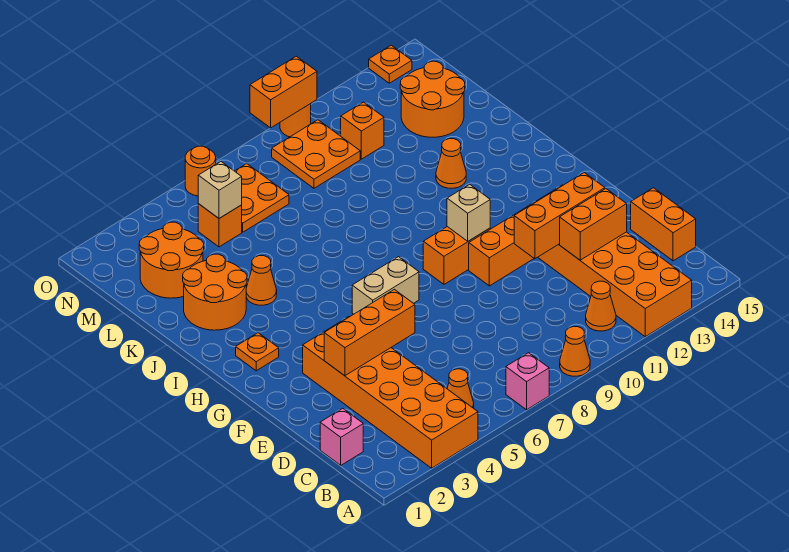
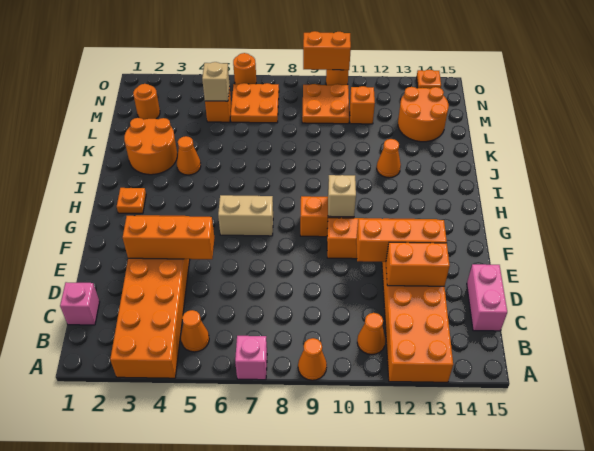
orange brick C15:D15 level 1 -> pink brick C15:D15 level 1
orange round brick L2:M3 level 1 -> orange round brick M2 level 1

